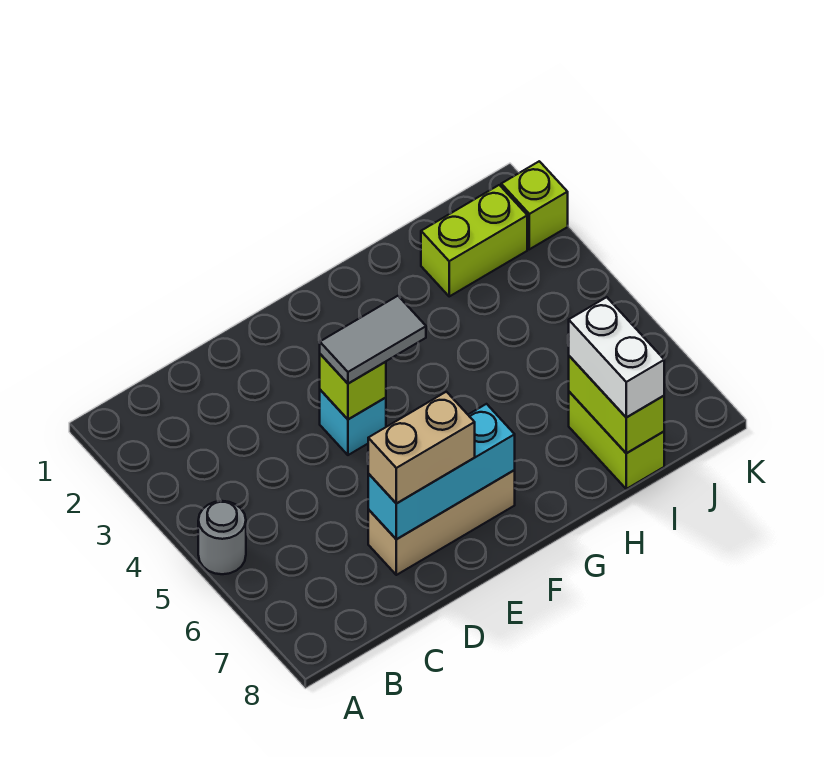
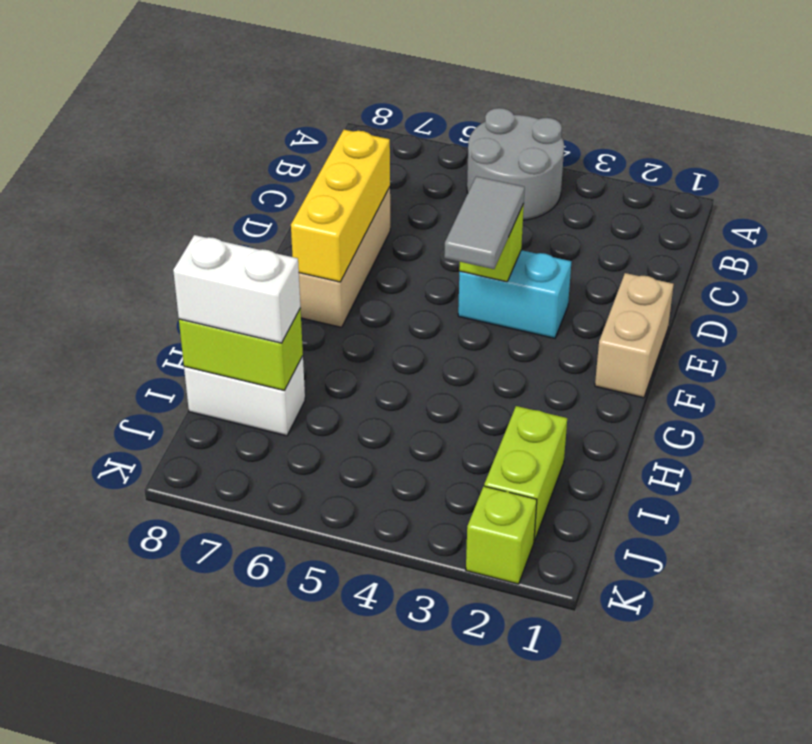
grey round brick A5 level 1 -> grey round brick A4:B5 level 1
cyan brick D7:F7 level 2 -> yellow brick D7:F7 level 2
tan brick D7:E7 level 3 -> tan brick E1:F1 level 1
cyan brick E4 level 1 -> cyan brick E3:E4 level 1
lime brick I7:I8 level 1 -> white brick I7:I8 level 1

